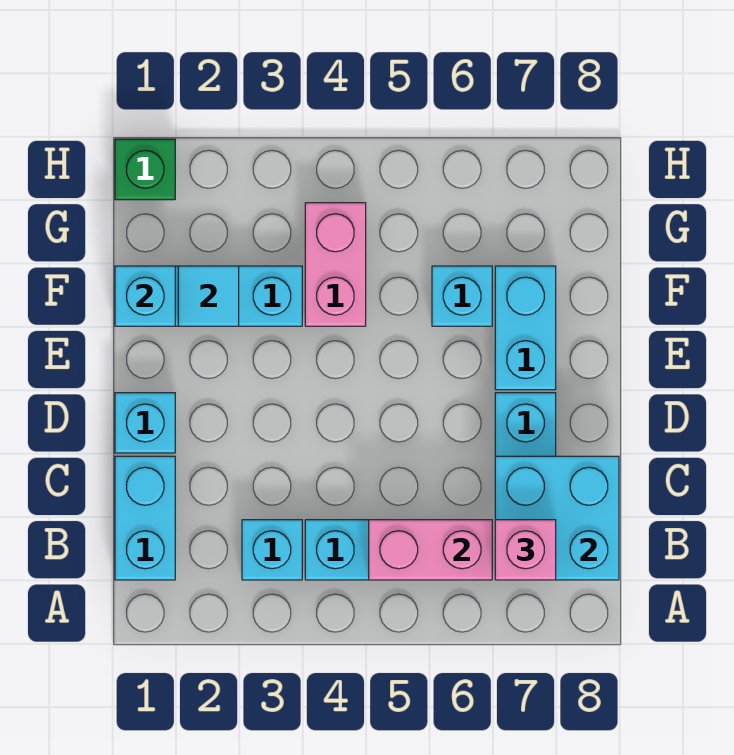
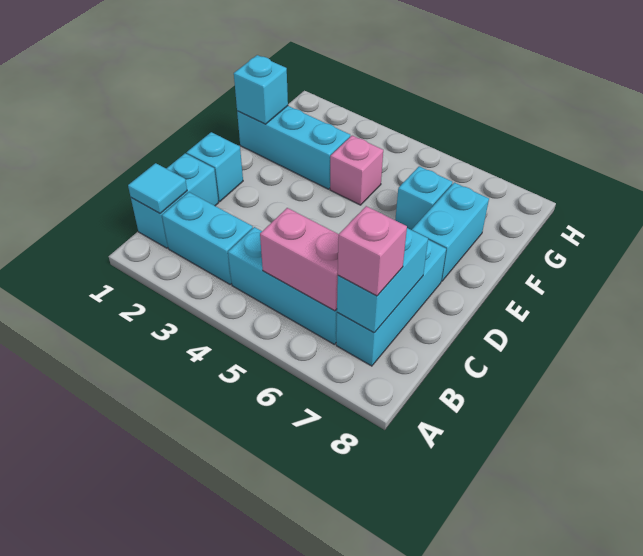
cyan brick B3 level 1 -> cyan brick B2:B3 level 1
cyan brick B7:C8 level 2 -> cyan brick B7:C7 level 2
cyan tile F2 level 2 -> cyan tile B1 level 2
pink brick F4:G4 level 1 -> pink brick F4 level 1
green brick H1 level 1 -> none

